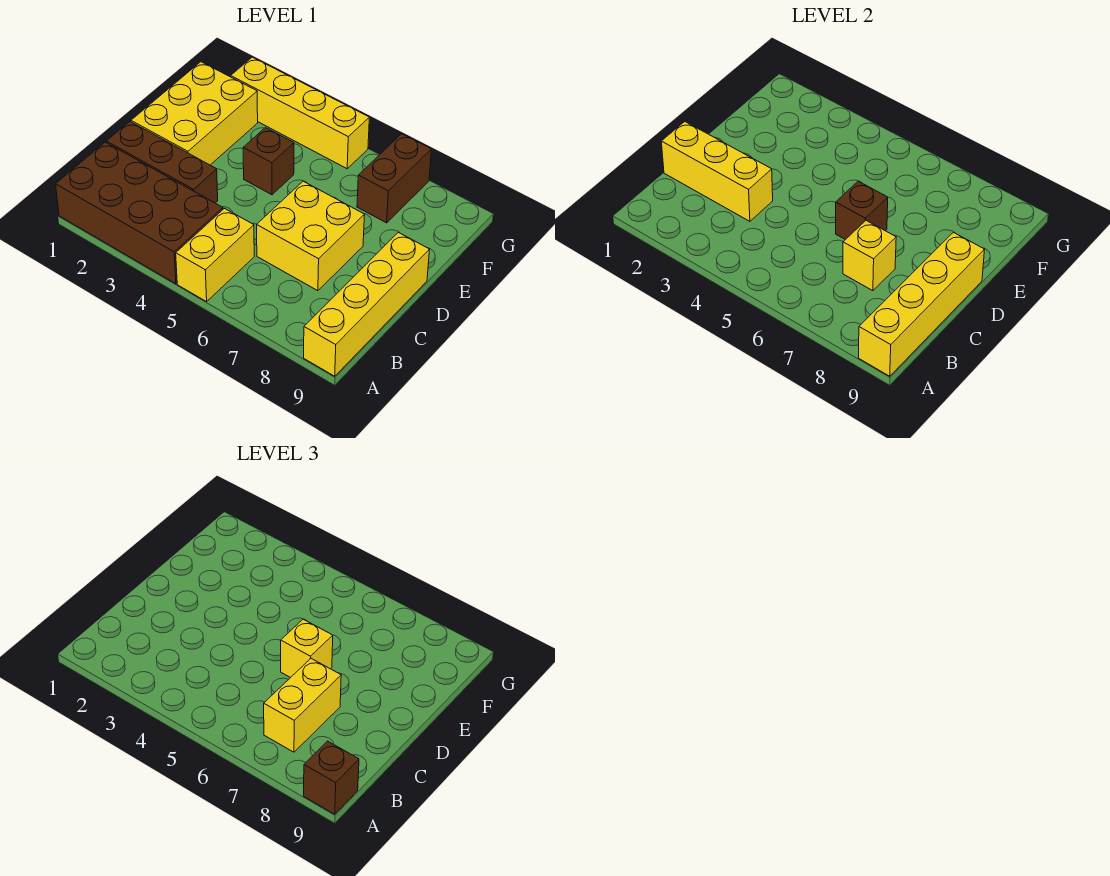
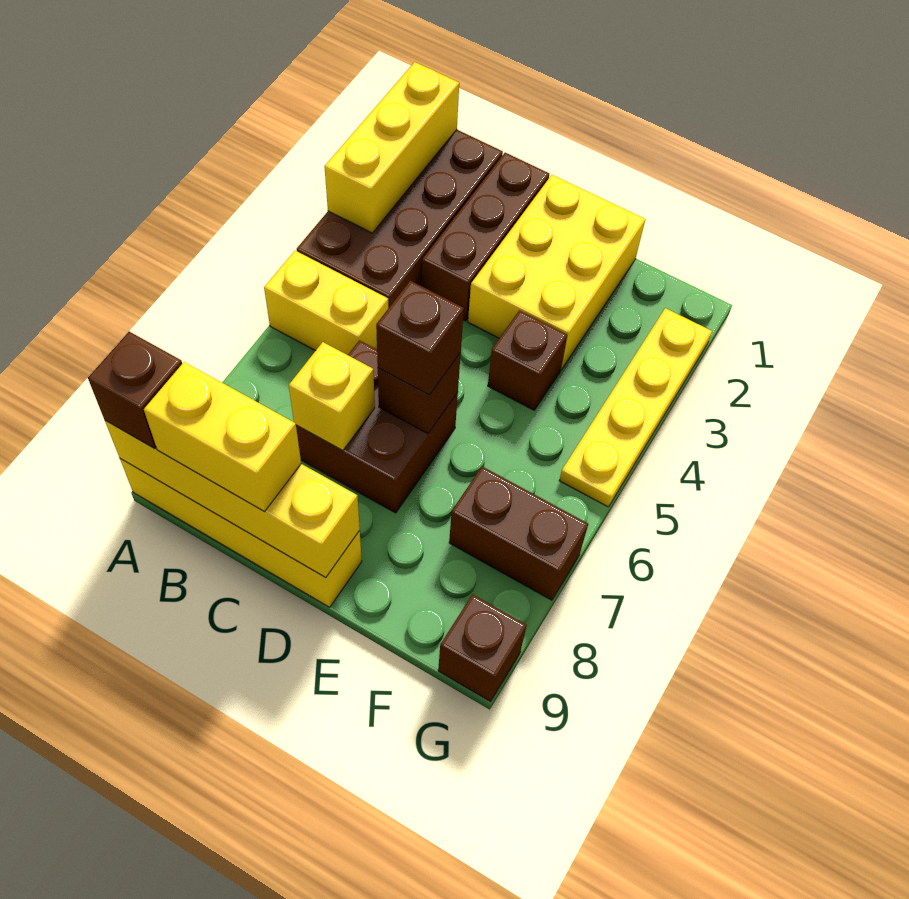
yellow brick B7:C7 level 3 -> yellow brick B9:C9 level 3
yellow brick C1:C3 level 2 -> yellow brick A1:A3 level 2
yellow brick C6:D7 level 1 -> brown brick C6:D7 level 1
yellow brick D1:F2 level 1 -> yellow brick D1:E3 level 1
yellow brick D6 level 3 -> brown brick D6 level 3
yellow brick G2:G5 level 1 -> yellow plate G2:G5 level 1
none -> brown brick G9 level 1

